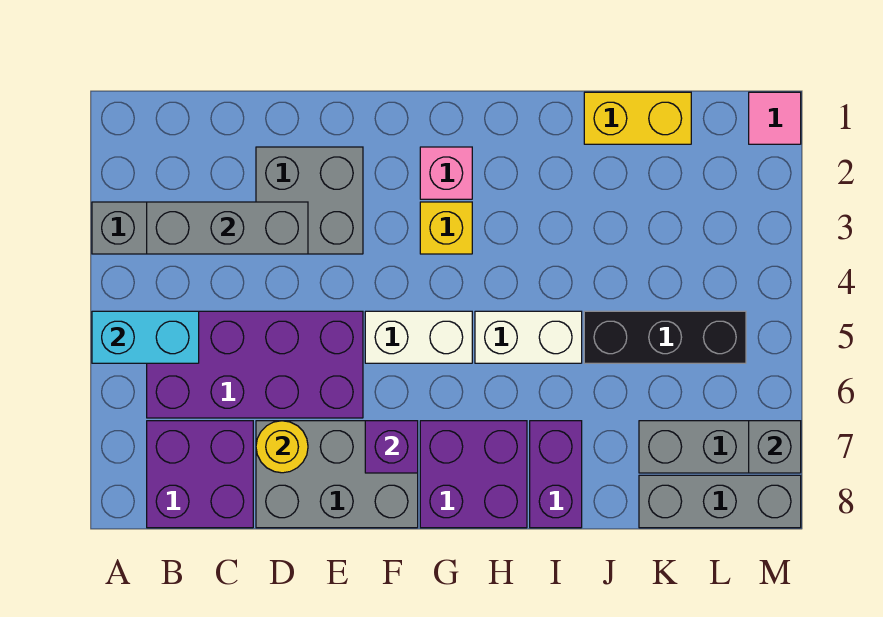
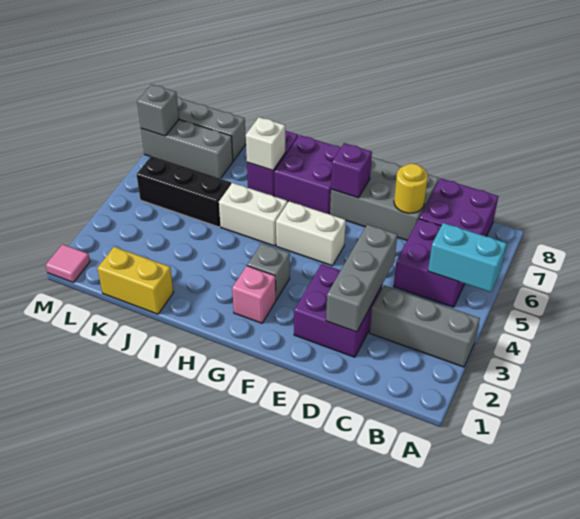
grey brick B3:D3 level 2 -> grey brick D2:D4 level 2
purple brick B5:E6 level 1 -> purple brick B5:C6 level 1
grey brick D2:E3 level 1 -> purple brick D2:E3 level 1
yellow brick G3 level 1 -> grey brick G3 level 1
none -> white brick I7 level 2

